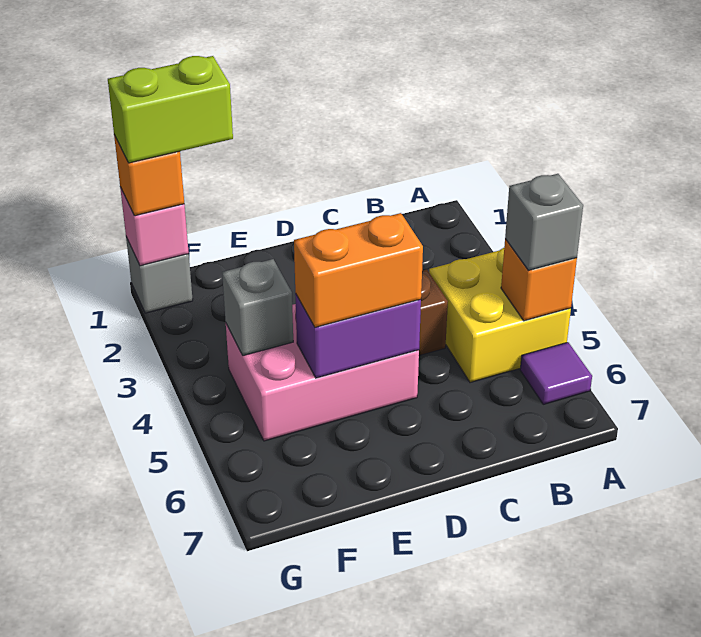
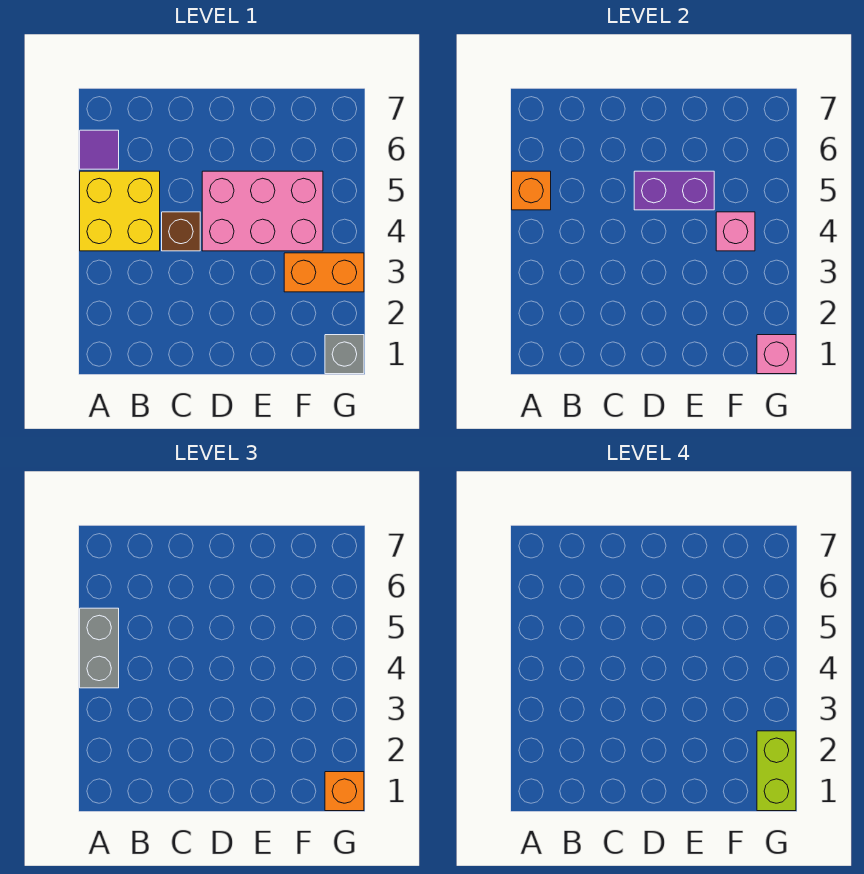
grey brick A5 level 3 -> grey brick A4:A5 level 3
orange brick D5:E5 level 3 -> orange brick F3:G3 level 1
lime brick F1:G1 level 4 -> lime brick G1:G2 level 4
grey brick F4 level 2 -> pink brick F4 level 2

